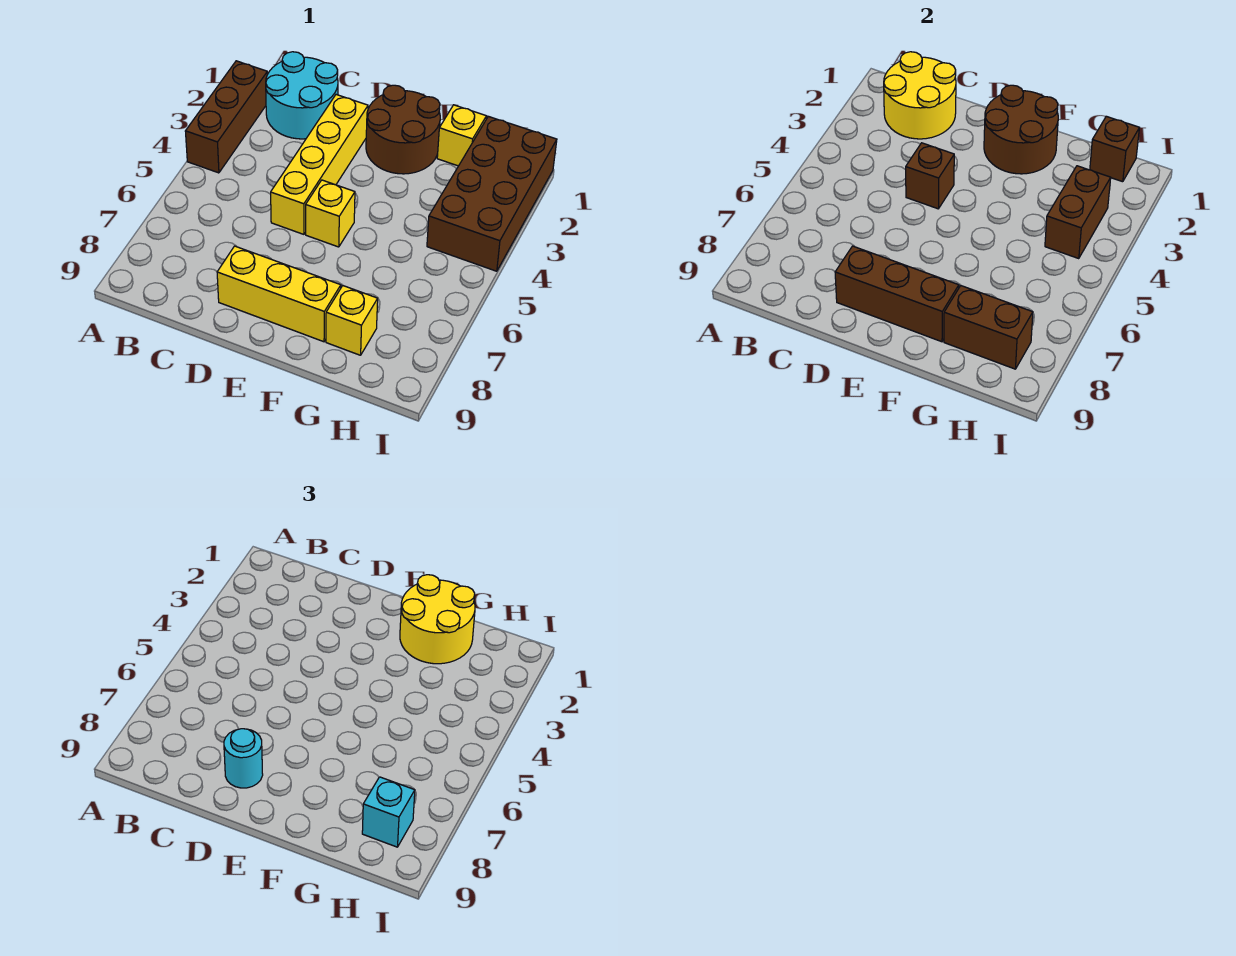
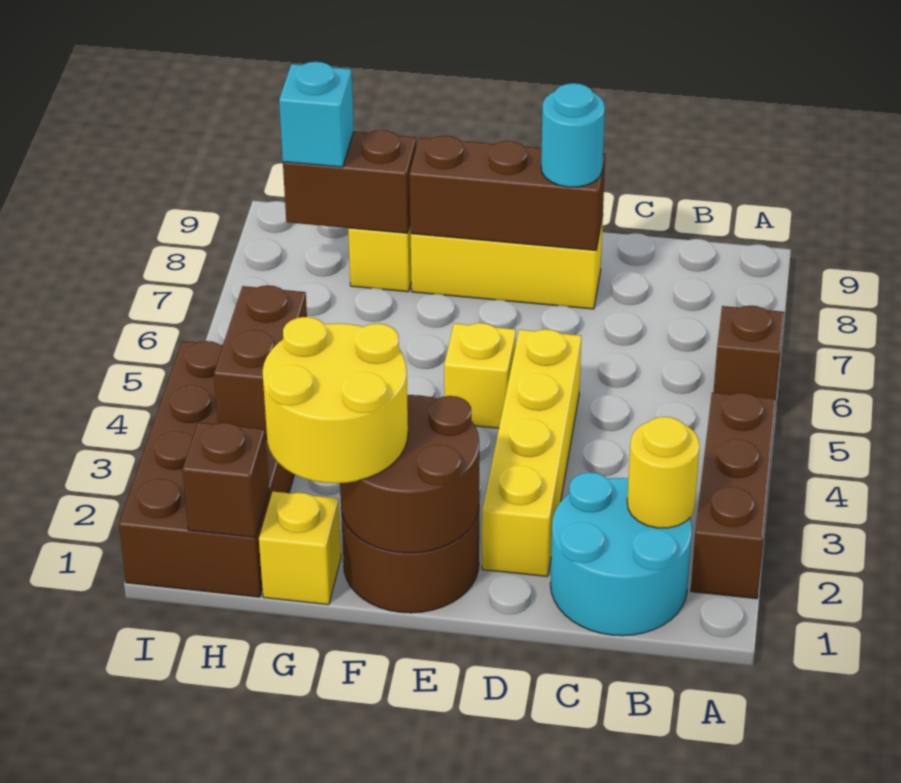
yellow round brick B1:C2 level 2 -> yellow round brick B2 level 2
brown brick D4 level 2 -> brown brick A6 level 1

